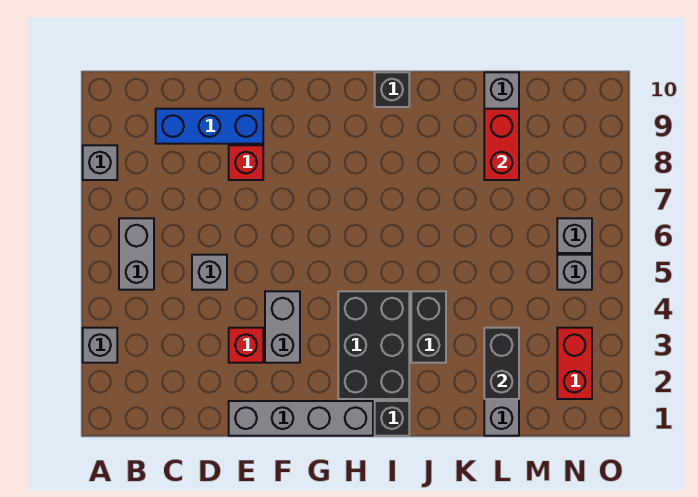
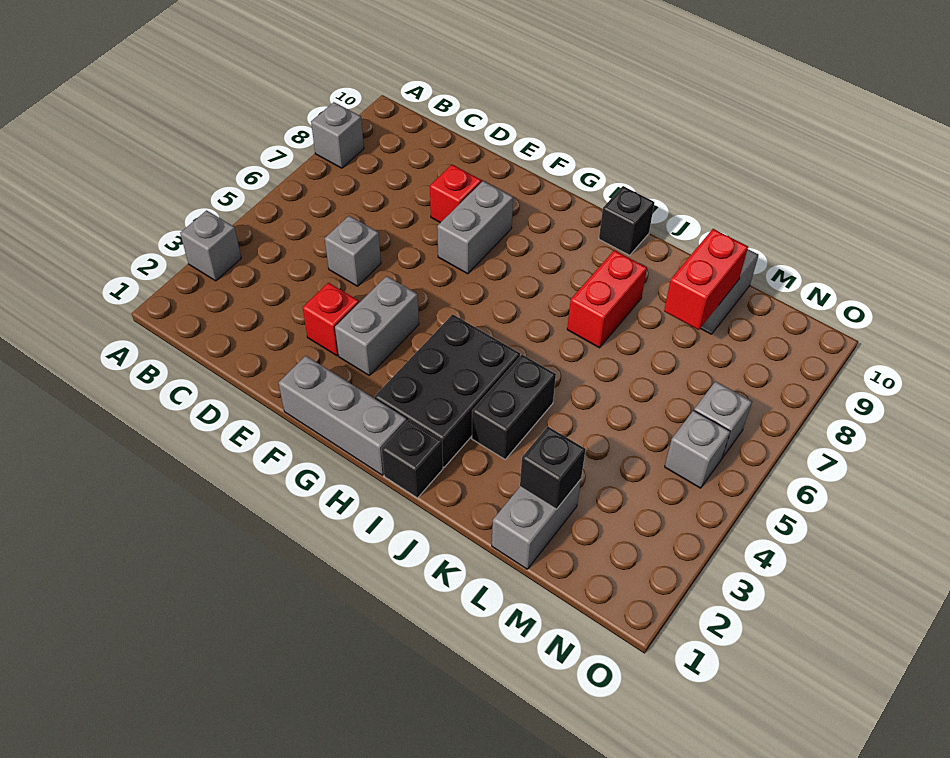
grey brick B5:B6 level 1 -> grey brick F7:F8 level 1
blue brick C9:E9 level 1 -> none
grey brick E1:H1 level 1 -> grey brick F1:H1 level 1
black brick L2:L3 level 2 -> black brick L2 level 2
red brick N2:N3 level 1 -> red brick J7:J8 level 1

